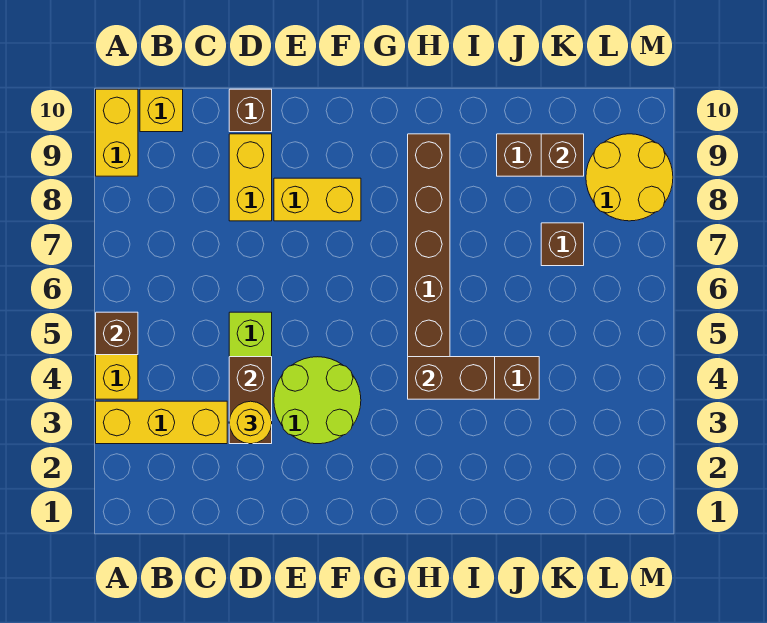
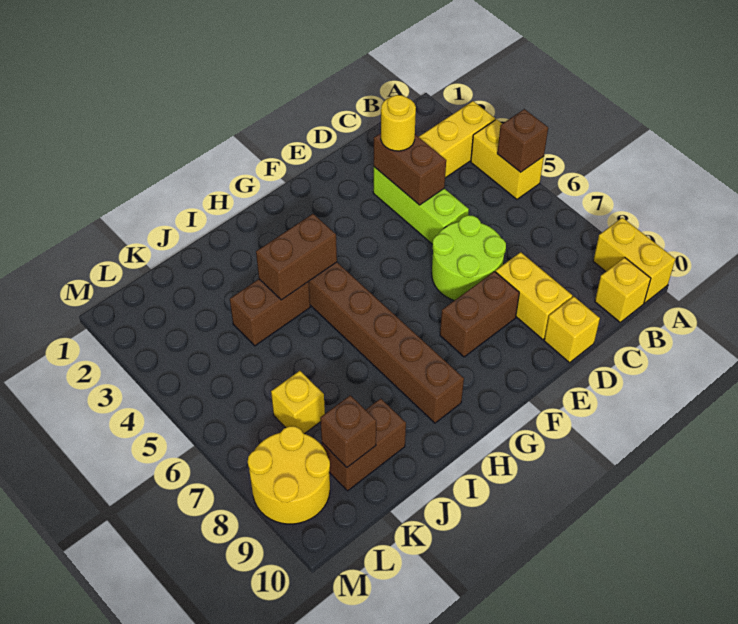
brown brick D10 level 1 -> yellow brick D10 level 1
lime round brick E3:F4 level 1 -> lime round brick D6:E7 level 1
yellow brick E8:F8 level 1 -> brown brick E8:F8 level 1
brown brick K7 level 1 -> yellow brick K7 level 1

